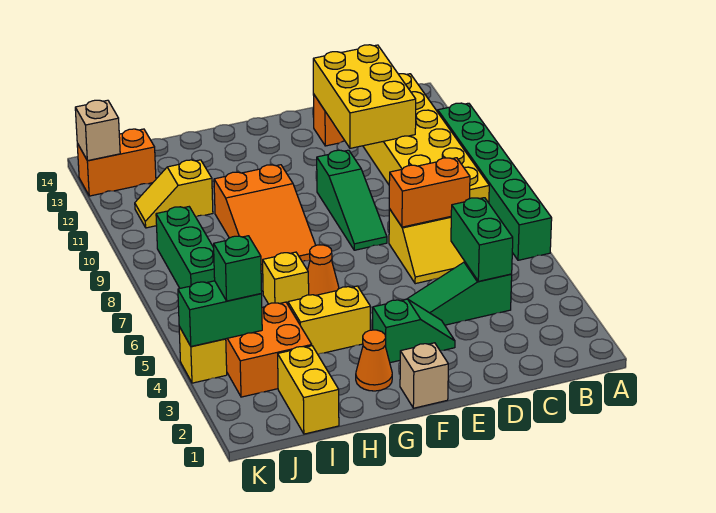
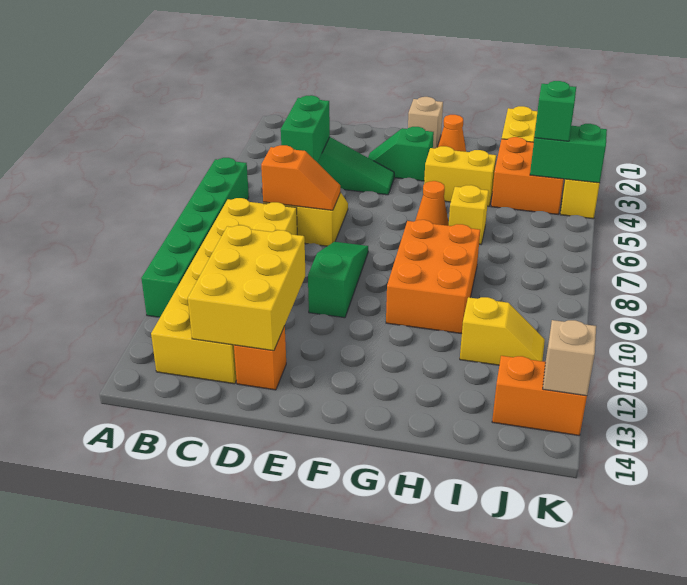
orange brick C7:D7 level 2 -> orange slope C7:D7 level 2 top C
orange slope G8:H10 level 1 top 10 -> orange brick G8:H10 level 1
green brick J7:J9 level 1 -> none

